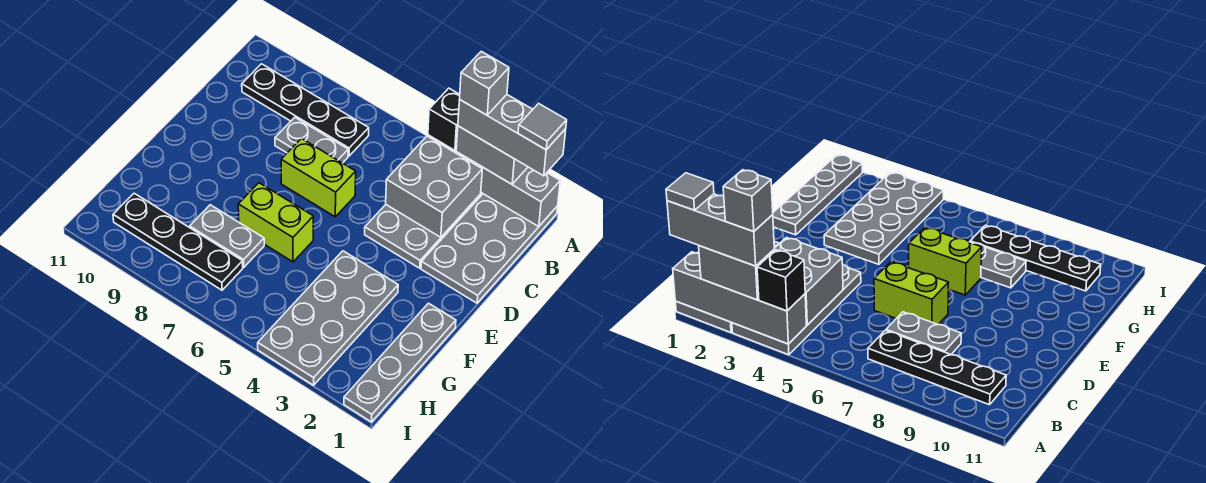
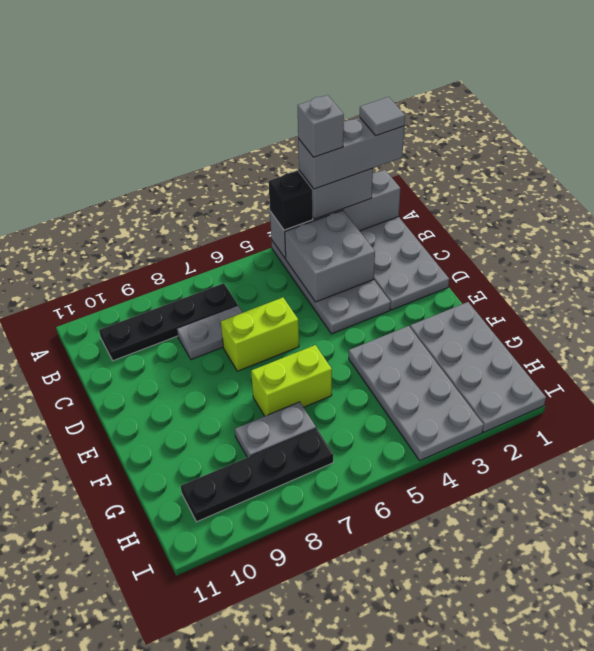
grey plate F1:I1 level 1 -> grey plate F1:I2 level 1

